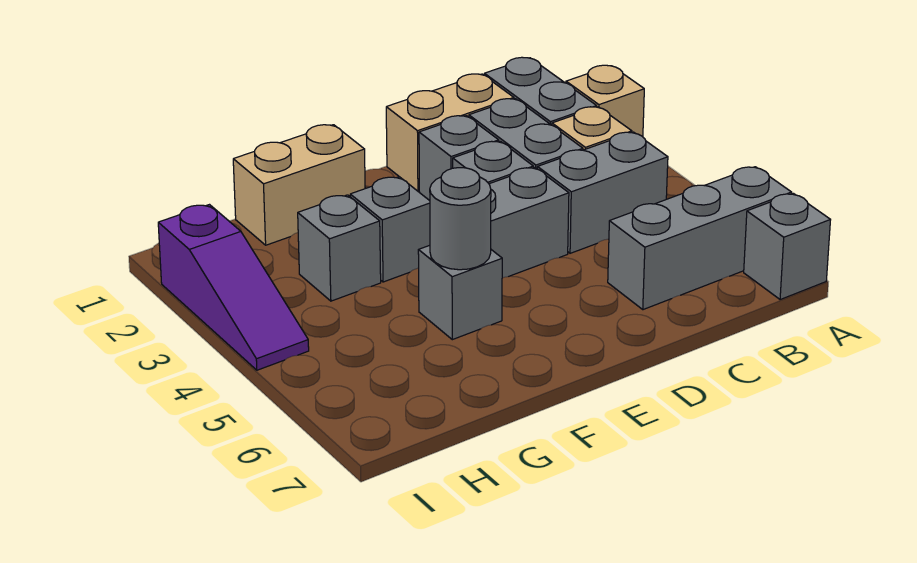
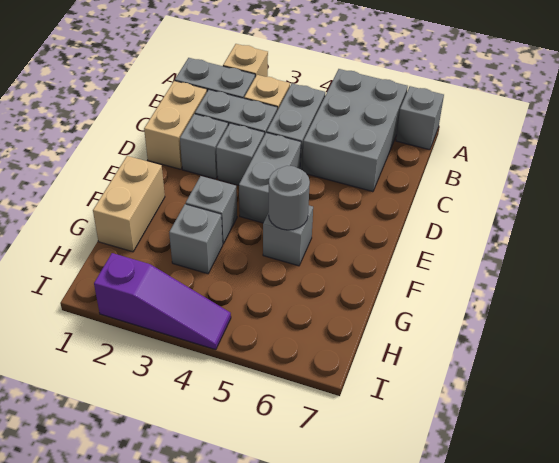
grey brick A6:C6 level 1 -> grey brick A5:C6 level 1

